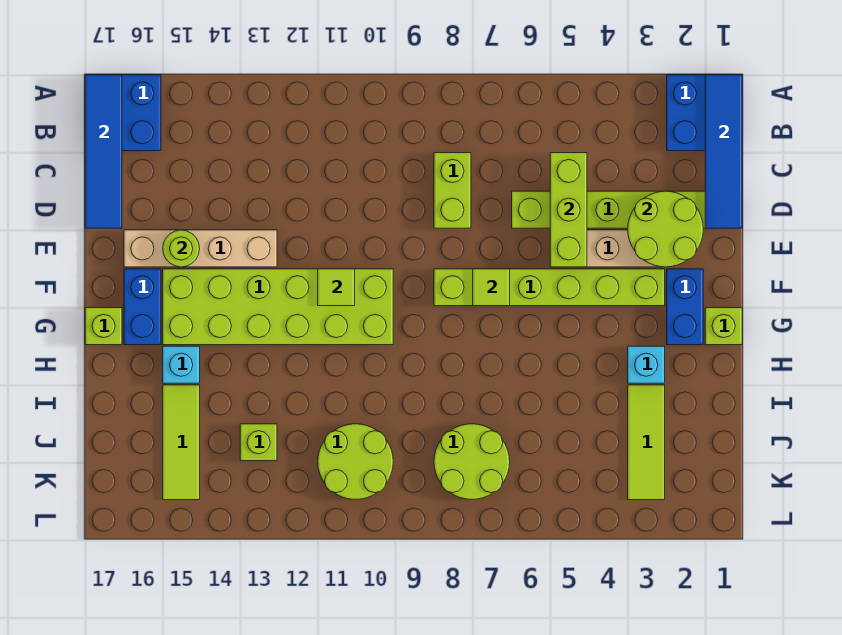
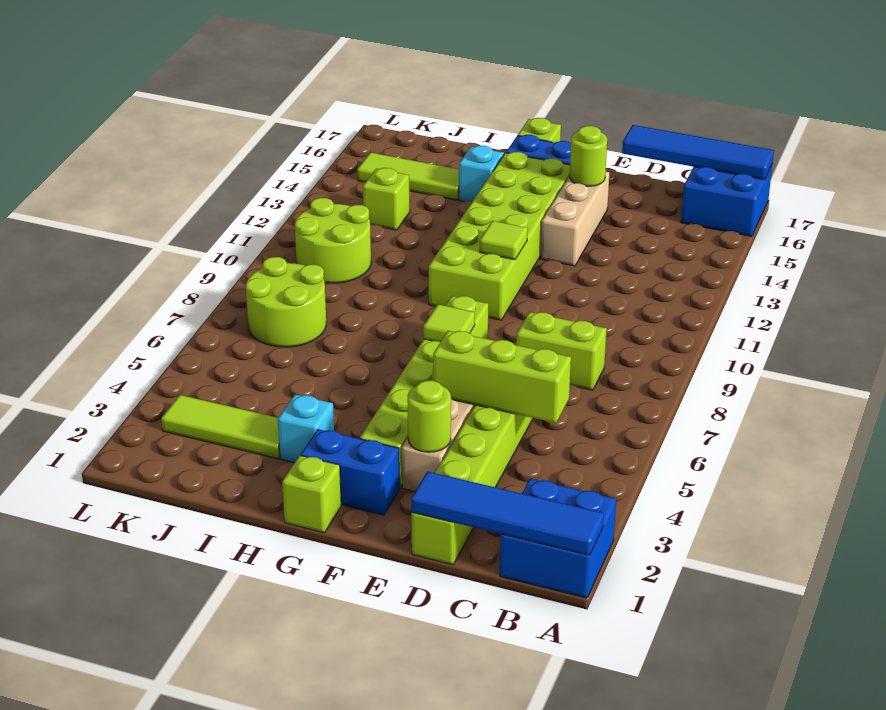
lime round brick D2:E3 level 2 -> lime round brick E3 level 2
tan brick E13:E16 level 1 -> tan brick E13:E15 level 1

